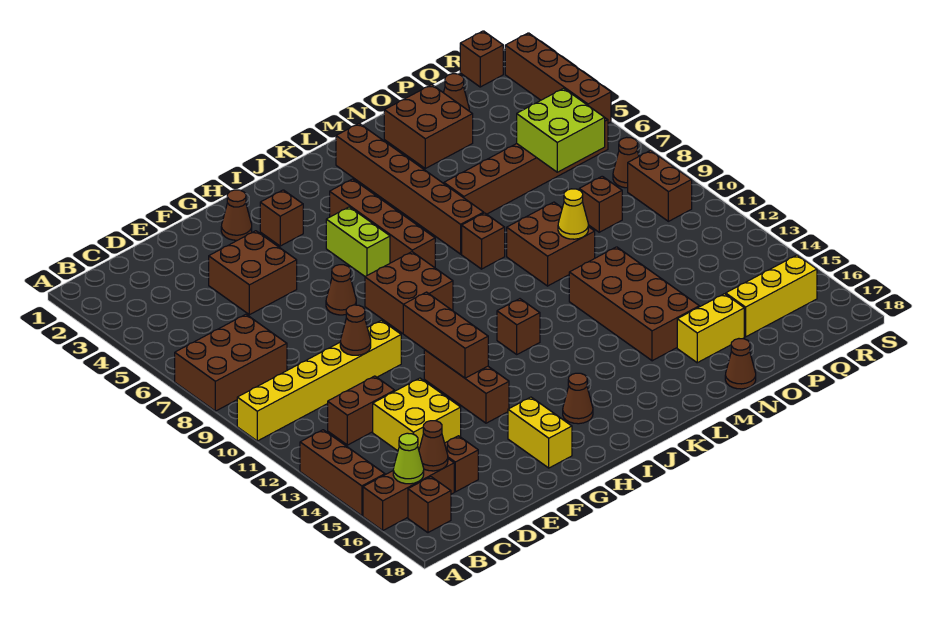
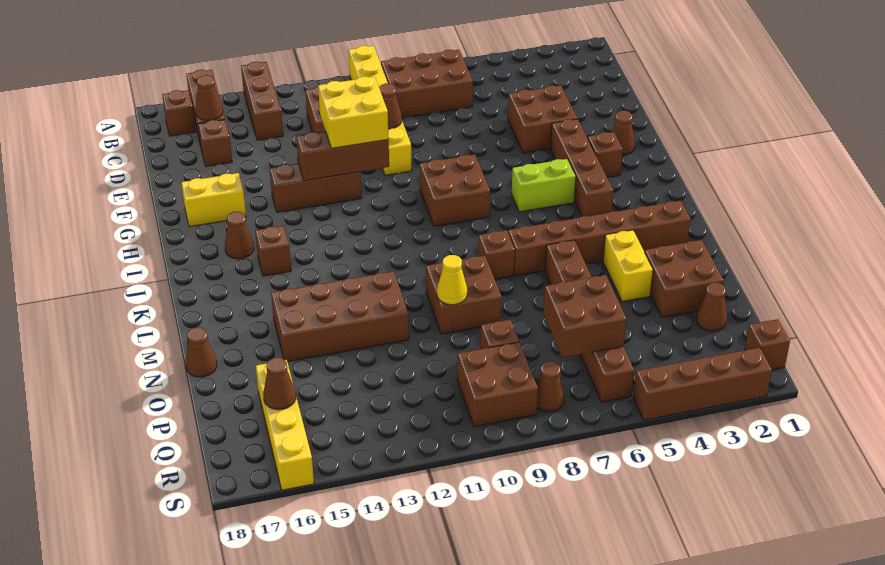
brown brick A7:C8 level 1 -> brown brick B7:C9 level 1
brown brick A13:A15 level 1 -> brown brick A14:C14 level 1
lime cone B16 level 2 -> none
yellow brick D13:E14 level 1 -> yellow brick F11:G12 level 3
brown cone G7 level 1 -> brown cone Q16 level 2
brown brick J4:J7 level 1 -> brown brick G4:J4 level 1
brown brick J12 level 1 -> brown brick J15 level 1
yellow brick N16:O16 level 1 -> yellow brick M4:N4 level 1
lime brick P6:Q7 level 2 -> brown brick P6:Q7 level 2
yellow brick P16:R16 level 1 -> yellow brick P16:S16 level 1
brown brick R9:R10 level 1 -> brown brick Q9:R10 level 1

